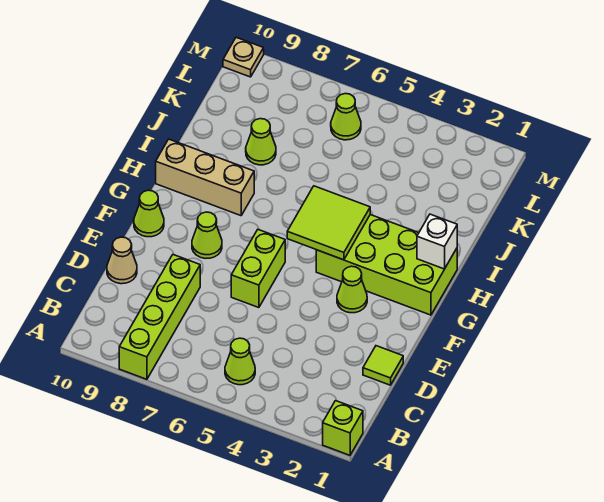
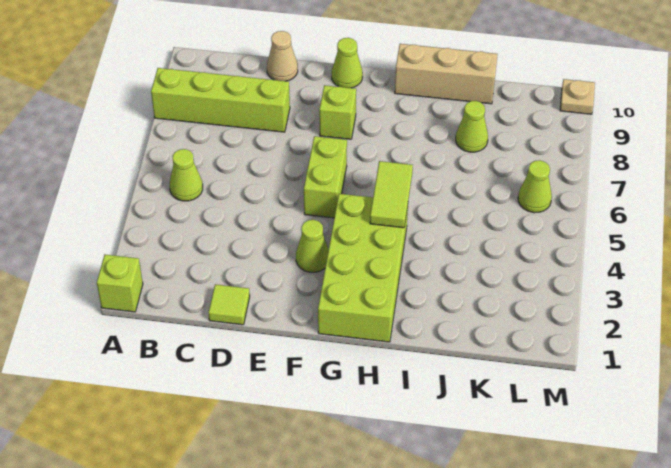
lime brick E6:F6 level 1 -> lime brick F5:F6 level 1
lime cone F8 level 1 -> lime brick F8 level 1
lime tile G4:H5 level 2 -> lime tile H4:H5 level 2
white brick H1 level 2 -> none
tan brick H8:H10 level 1 -> tan brick H10:J10 level 1

